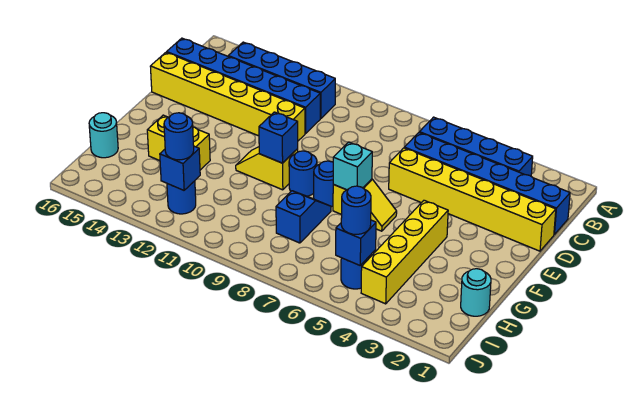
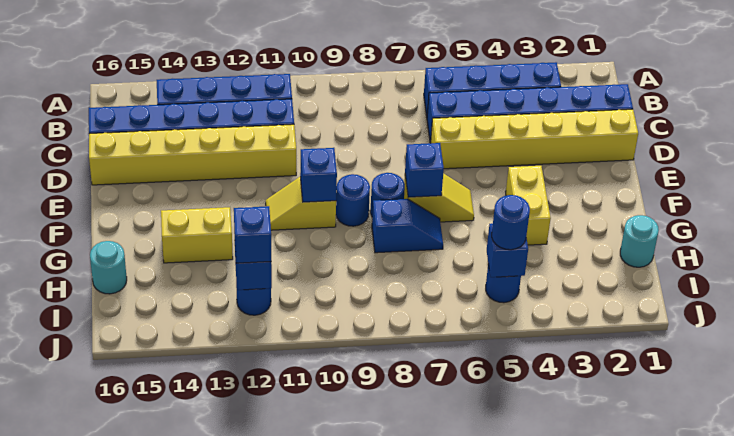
yellow brick F4:I4 level 1 -> yellow brick F4:G4 level 1
cyan brick F7 level 2 -> blue brick F7 level 2
blue slope G8:H8 level 1 top H -> blue slope G7:G8 level 1 top 8
blue round brick I12 level 3 -> blue brick I12 level 3

